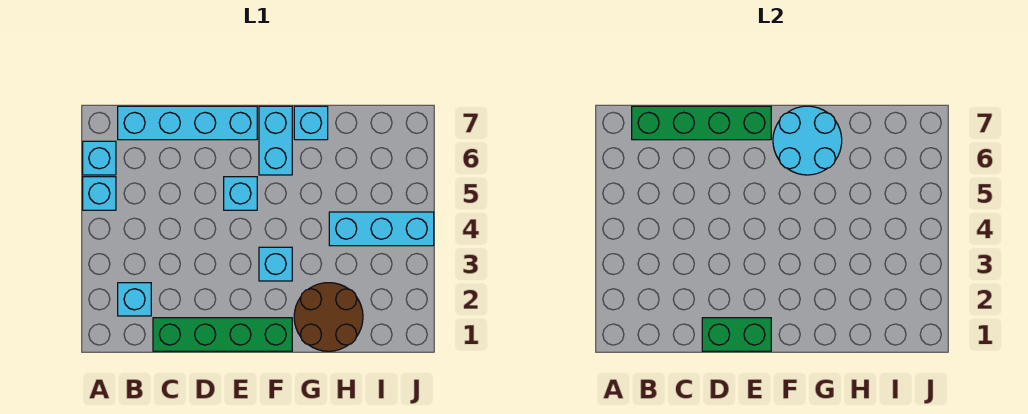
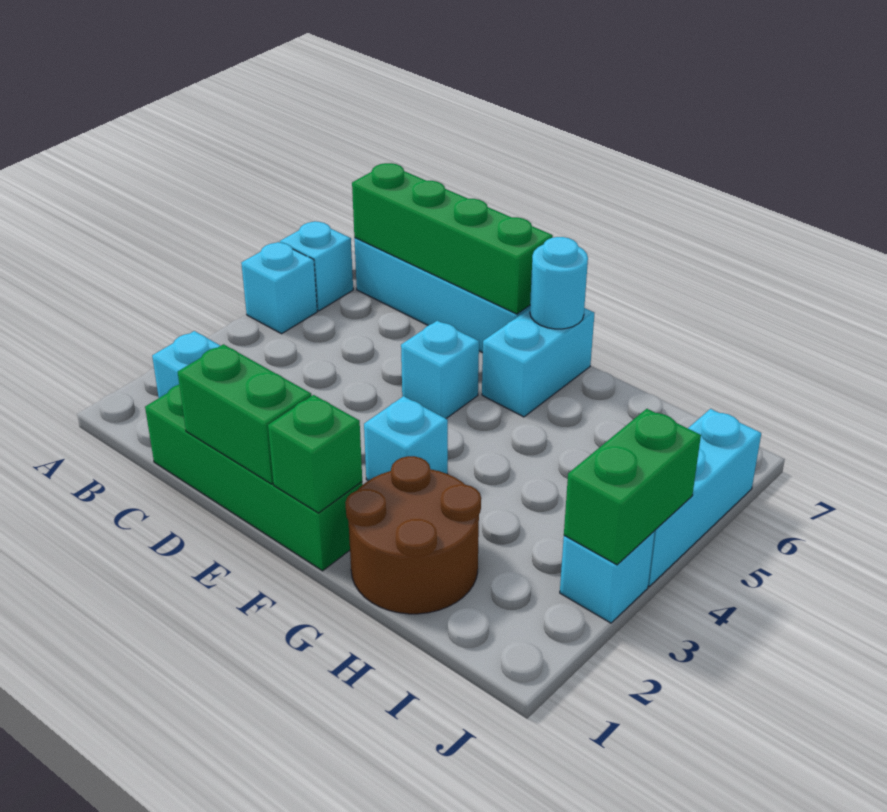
none -> green brick F1 level 2
cyan round brick F6:G7 level 2 -> cyan round brick F7 level 2
cyan brick G7 level 1 -> cyan brick J3 level 1
cyan brick H4:J4 level 1 -> cyan brick J4:J6 level 1
none -> green brick J3:J4 level 2

